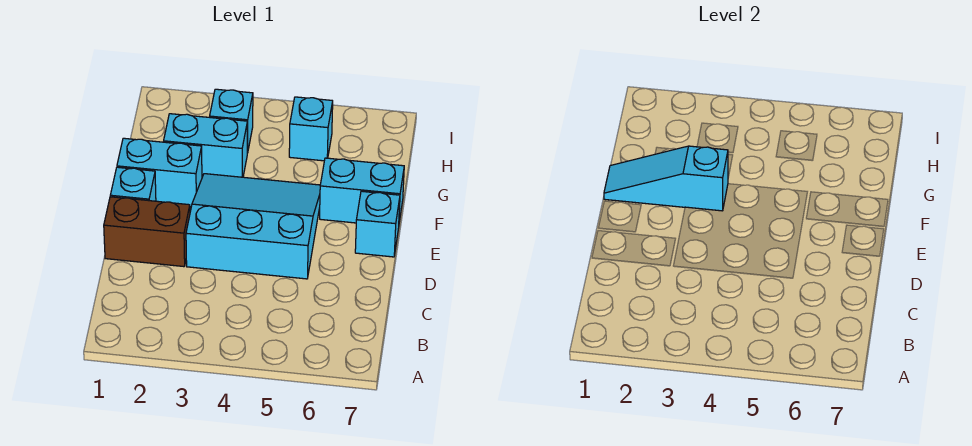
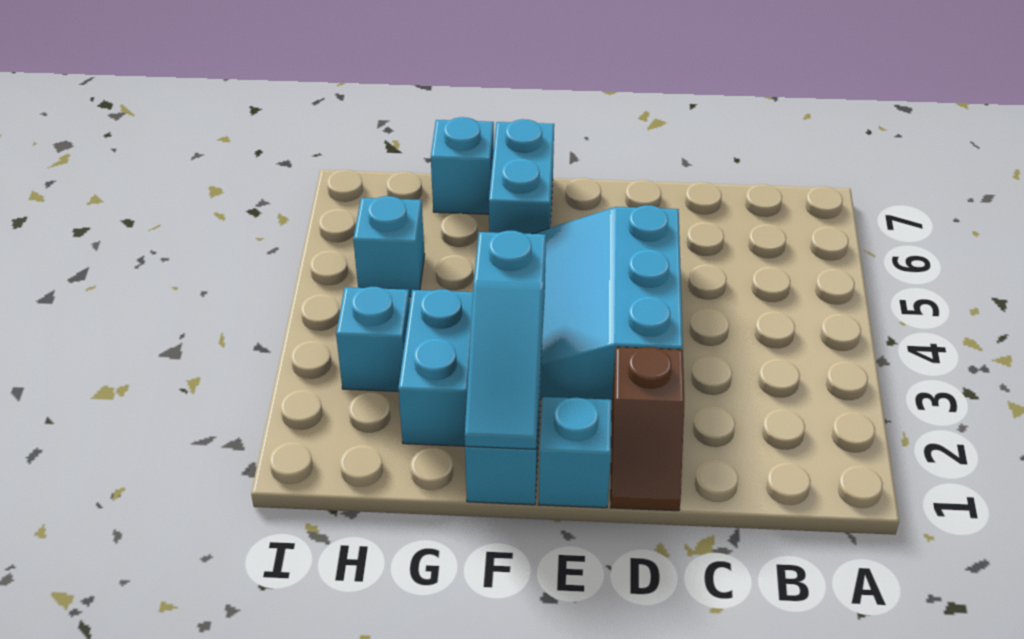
brown brick D1:D2 level 1 -> brown slope D1:D2 level 1 top 2
cyan brick E7 level 1 -> cyan brick G7 level 1

